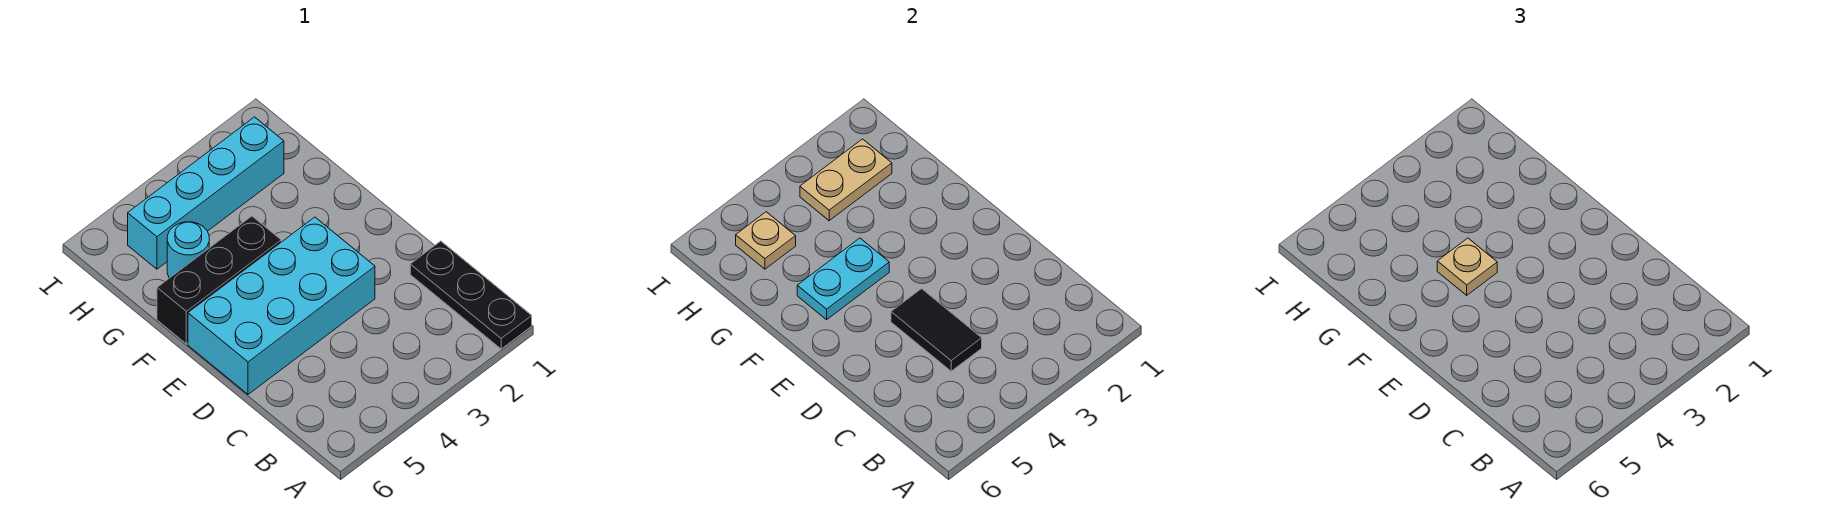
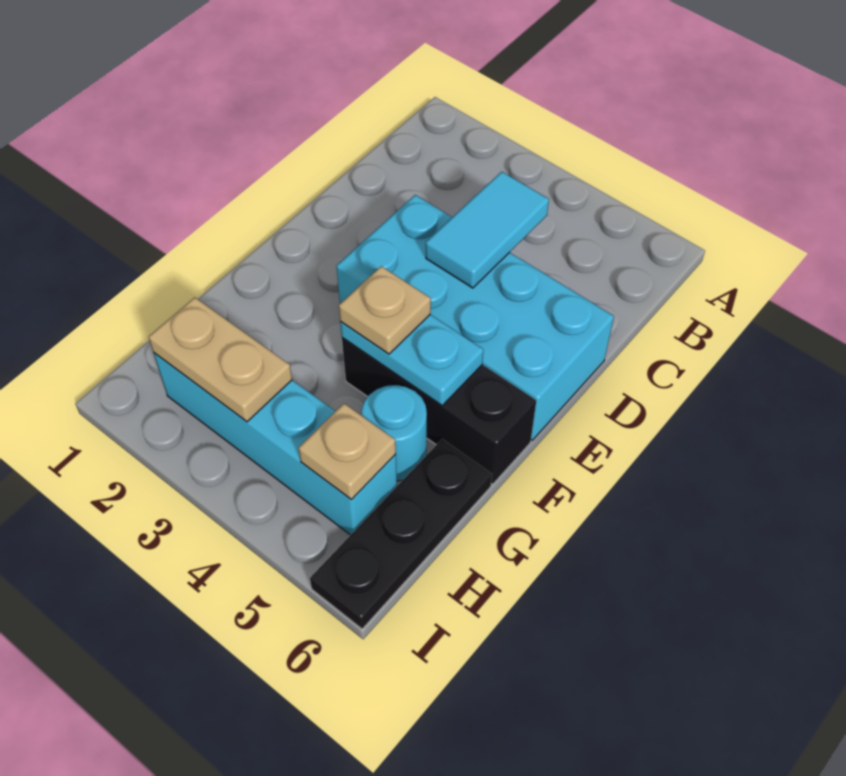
black plate A1:C1 level 1 -> black plate G6:I6 level 1
black tile C4:D4 level 2 -> cyan tile C4:D4 level 2

